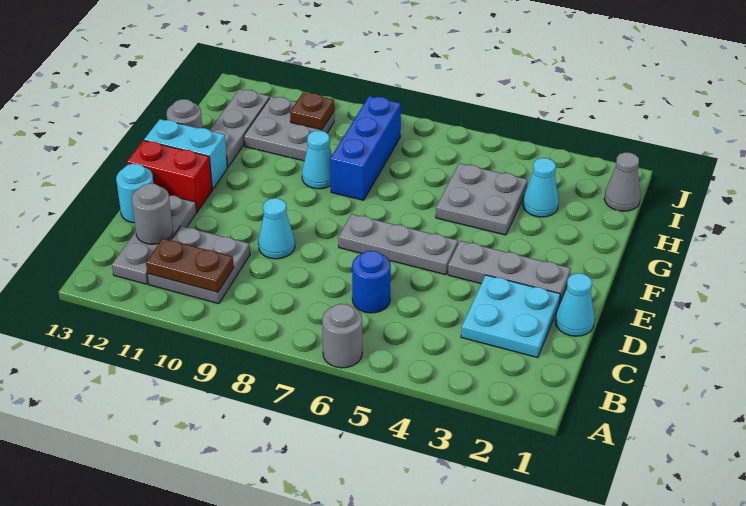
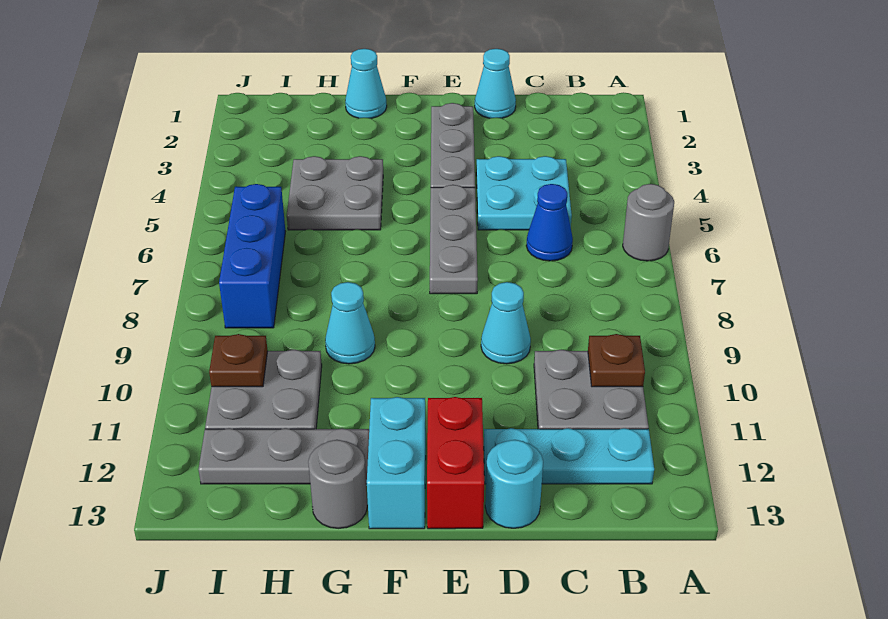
brown plate B10:B11 level 2 -> brown plate B10 level 2
grey plate B12:D12 level 1 -> cyan plate B12:D12 level 1
cyan plate C2:D3 level 1 -> cyan plate C4:D5 level 1
blue round brick C6 level 1 -> blue cone C6 level 1
grey round brick C12 level 2 -> none
blue brick G8:I8 level 1 -> blue brick I6:I8 level 1
cyan cone H3 level 1 -> cyan cone G1 level 1
grey cone I1 level 1 -> none

